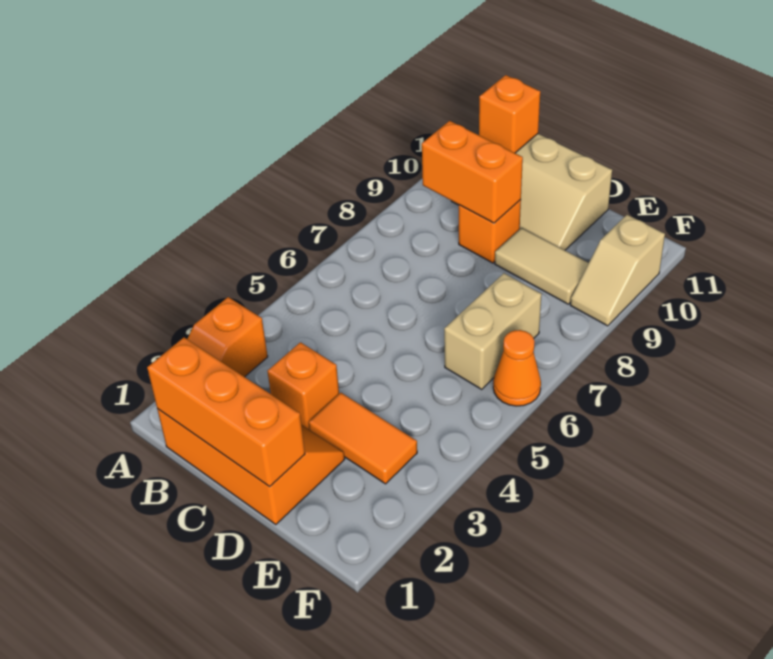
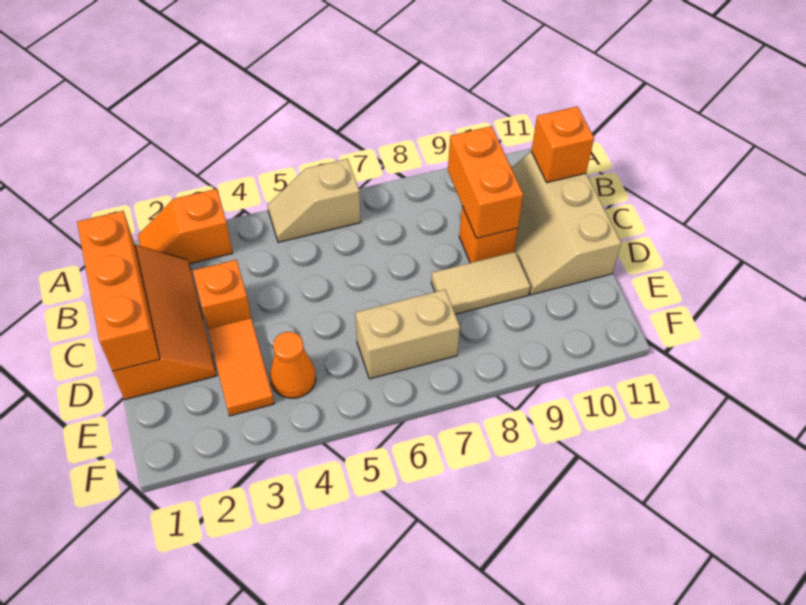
tan tile D9:E9 level 1 -> tan tile D8:D9 level 1
orange cone F6 level 1 -> orange cone E4 level 1
tan slope F9:F10 level 1 top 10 -> tan slope A5:A6 level 1 top 6

